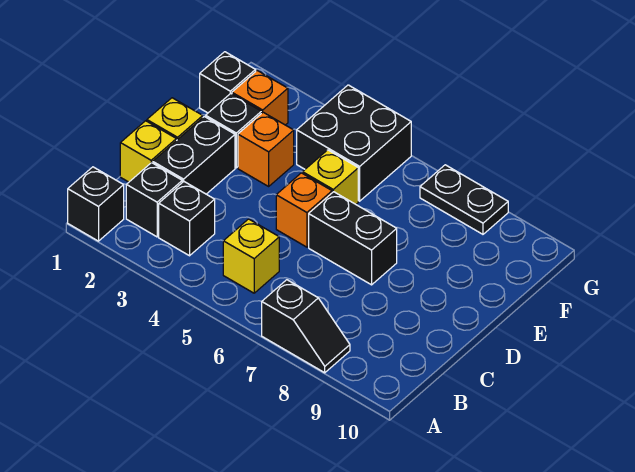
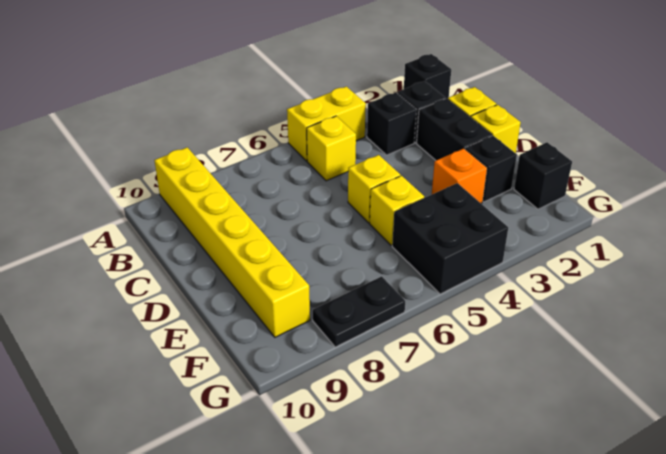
none -> yellow brick A4:A5 level 1
black slope A7:A8 level 1 top 7 -> none
none -> yellow brick A9:F9 level 1
orange brick D5 level 1 -> yellow brick D5 level 1
black brick D6:D7 level 1 -> none
orange brick F2 level 1 -> none

